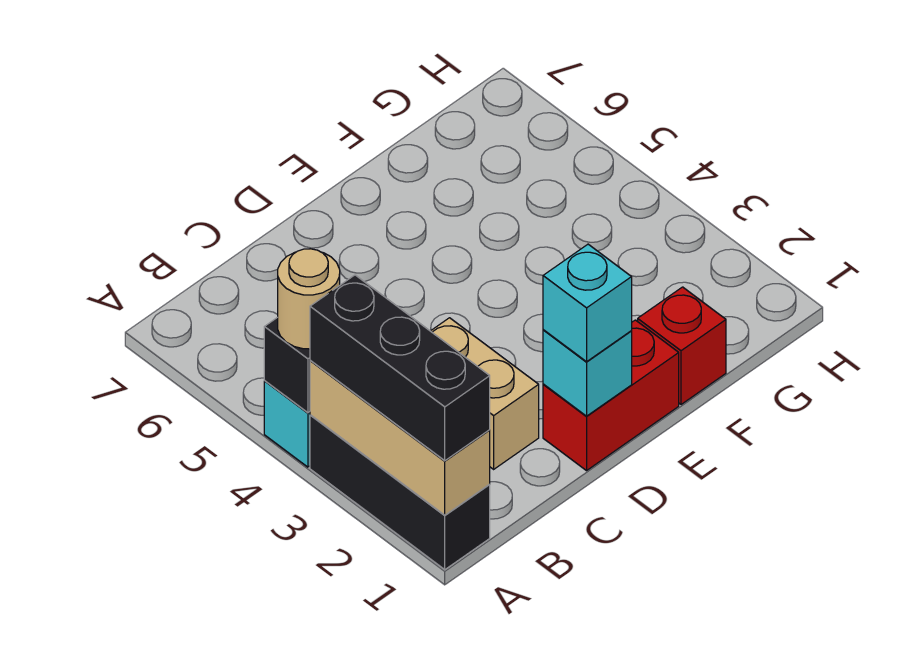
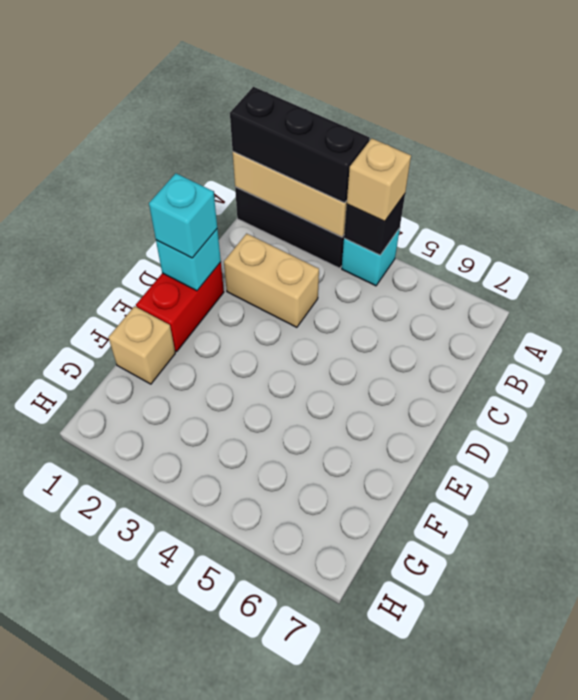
tan round brick A4 level 3 -> tan brick A4 level 3
red brick F1 level 1 -> tan brick F1 level 1

